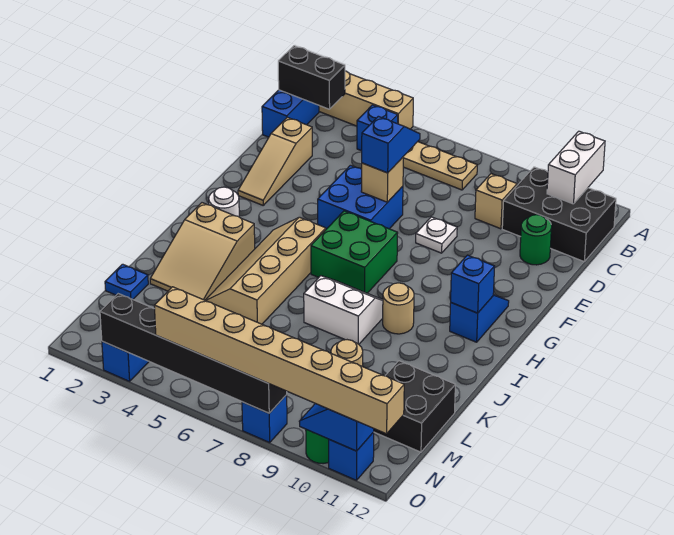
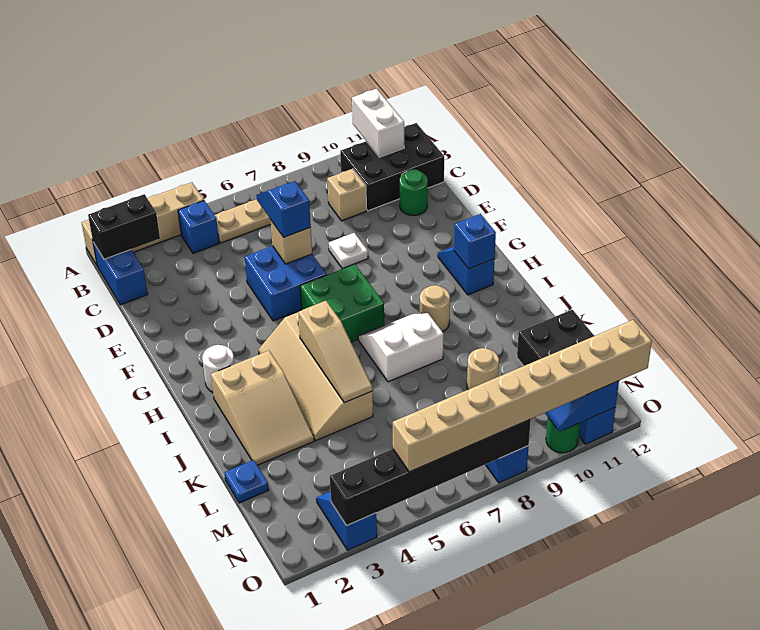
tan slope D2:F2 level 1 top D -> tan slope I5:K5 level 2 top I

